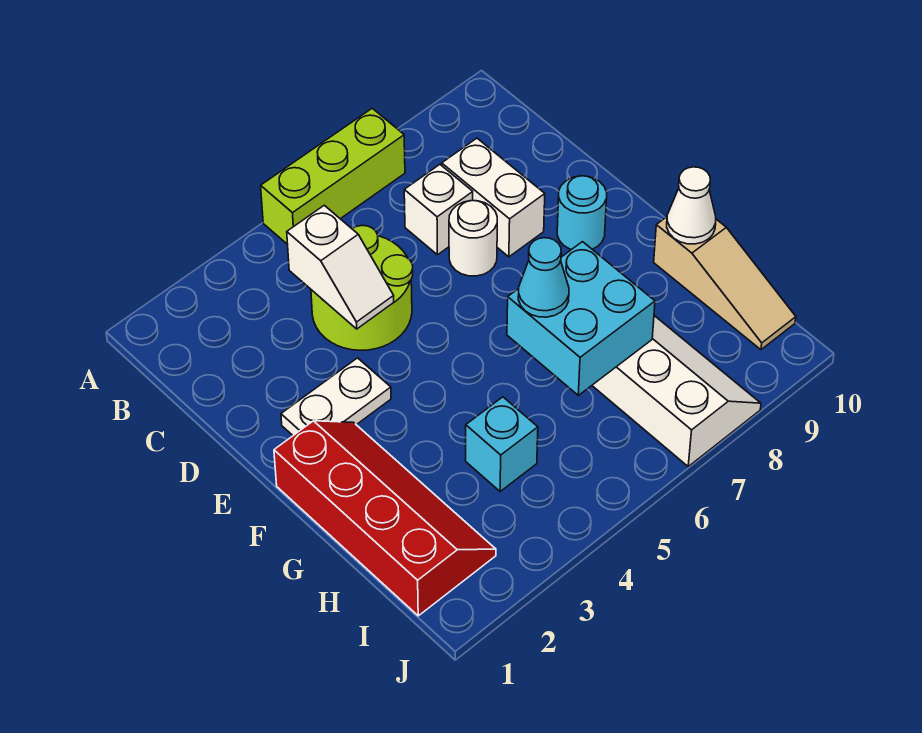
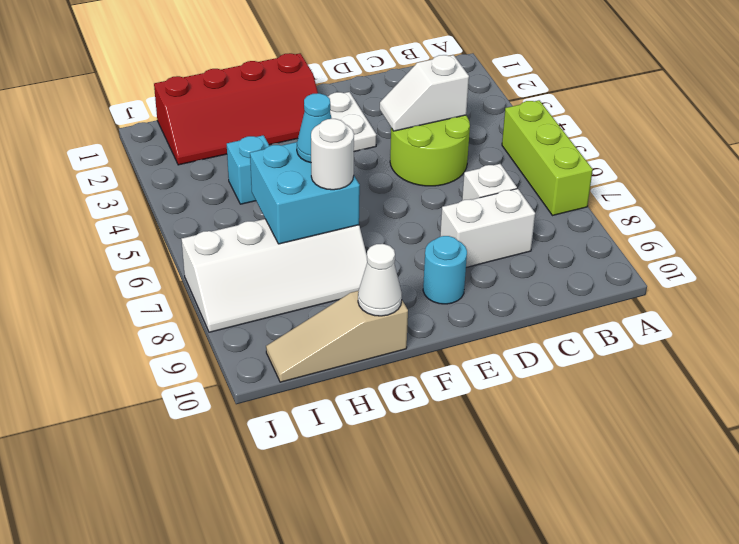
white round brick D7 level 1 -> white round brick G7 level 3

